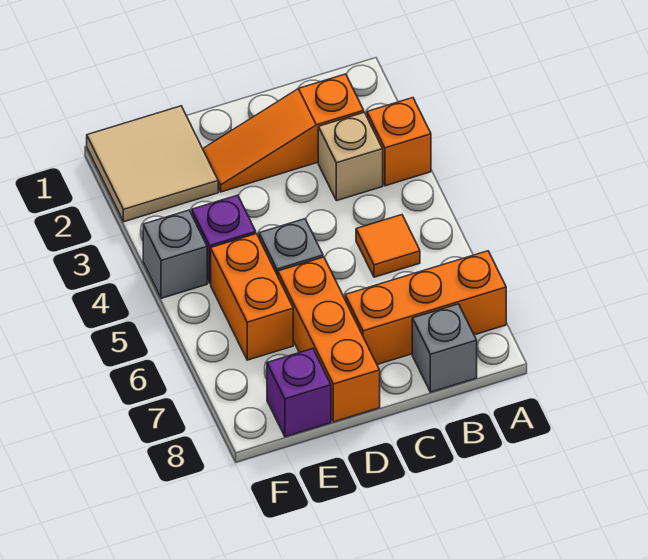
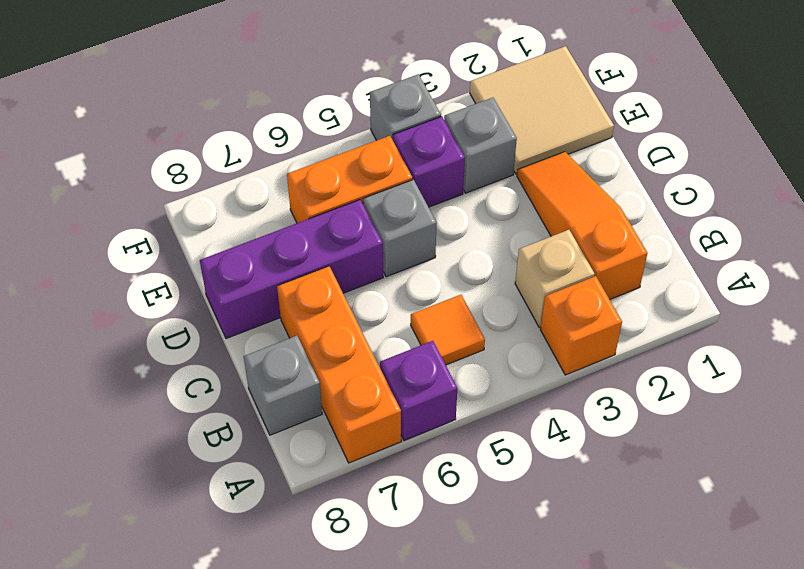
orange brick D6:D8 level 1 -> purple brick D6:D8 level 1
none -> grey brick E3 level 1
purple brick E8 level 1 -> purple brick A6 level 1

